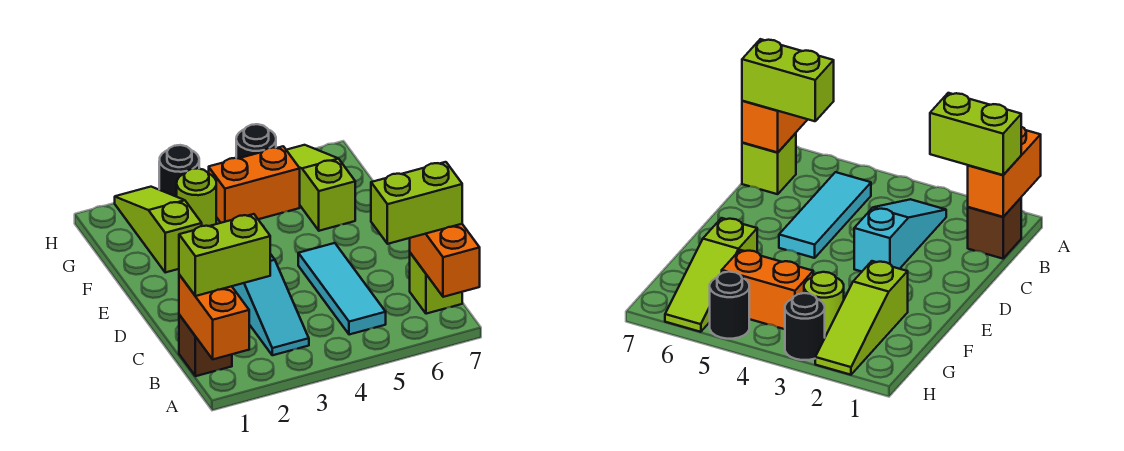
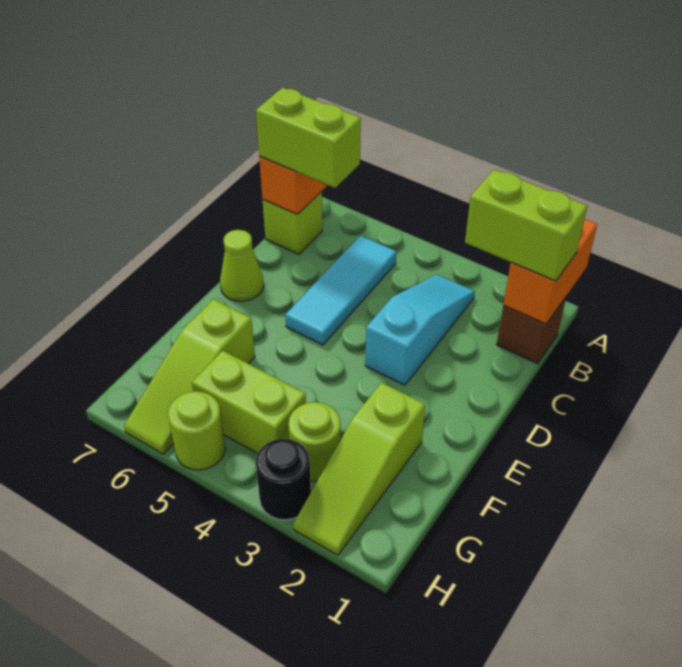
none -> lime cone D7 level 1
orange brick G4:G5 level 1 -> lime brick G4:G5 level 1
black round brick H5 level 1 -> lime round brick H5 level 1

